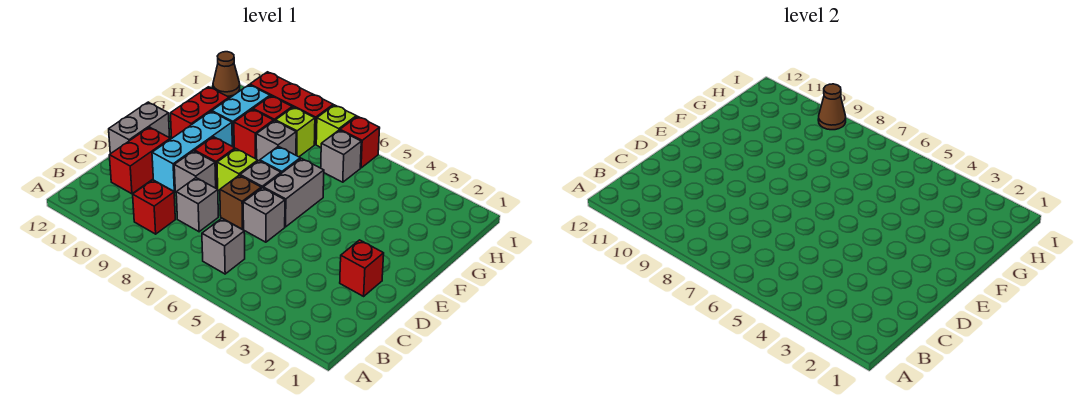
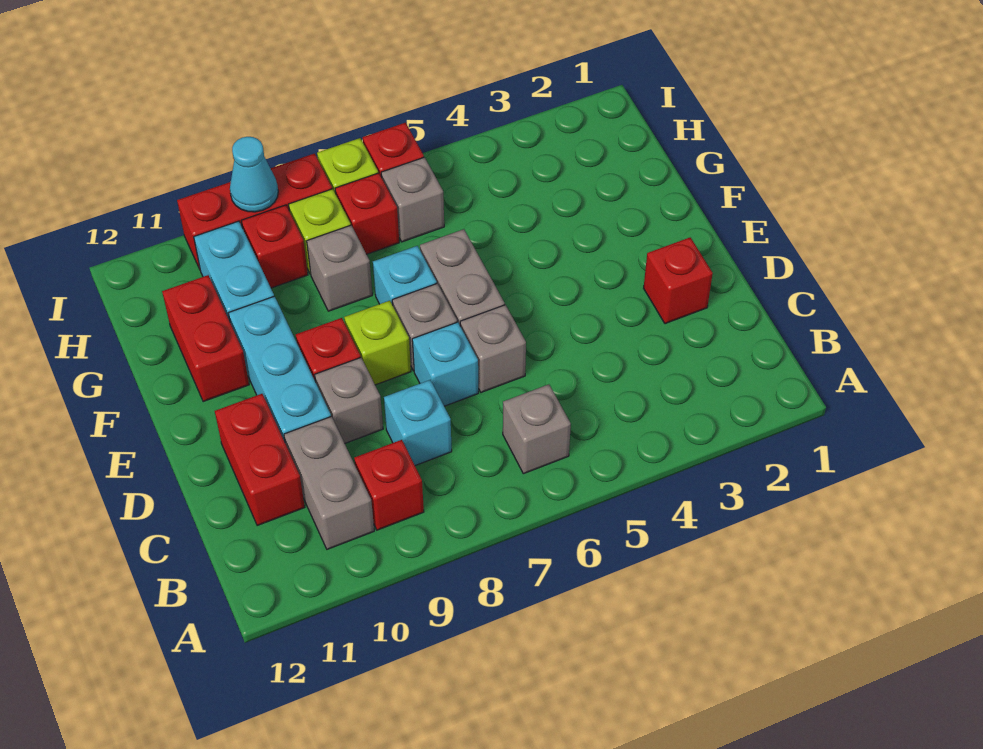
grey brick C8 level 1 -> cyan brick C8 level 1
brown brick D7 level 1 -> cyan brick D7 level 1
grey brick D12:E12 level 1 -> grey brick B10:C10 level 1
red brick G9 level 1 -> red brick H7 level 1
brown cone I9 level 2 -> cyan cone I9 level 2
brown cone I12 level 1 -> none

